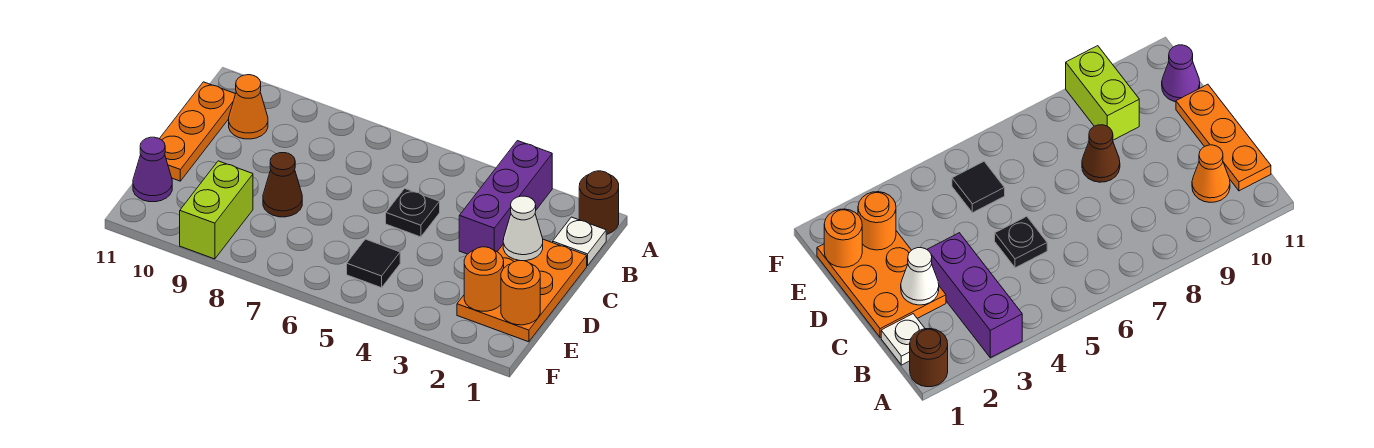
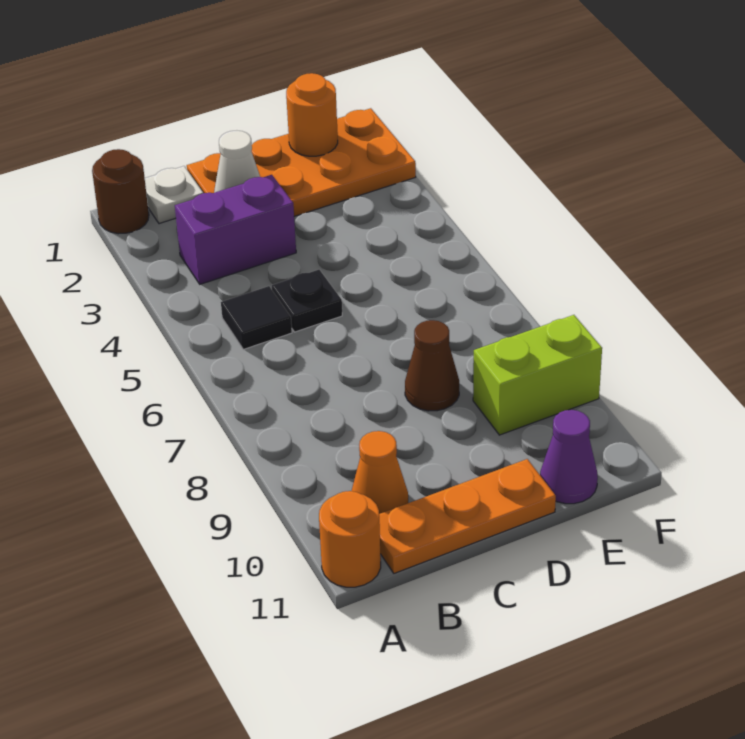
purple brick A3:C3 level 1 -> purple brick B3:C3 level 1
orange plate C1:E2 level 1 -> orange plate C1:F2 level 1
orange round brick E2 level 2 -> orange round brick A11 level 1
black tile E5 level 1 -> black tile B5 level 1

